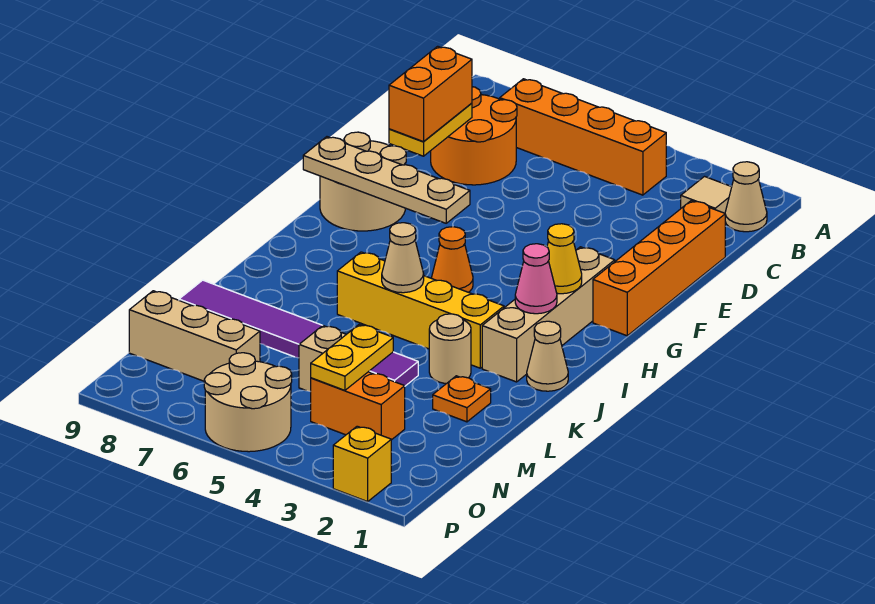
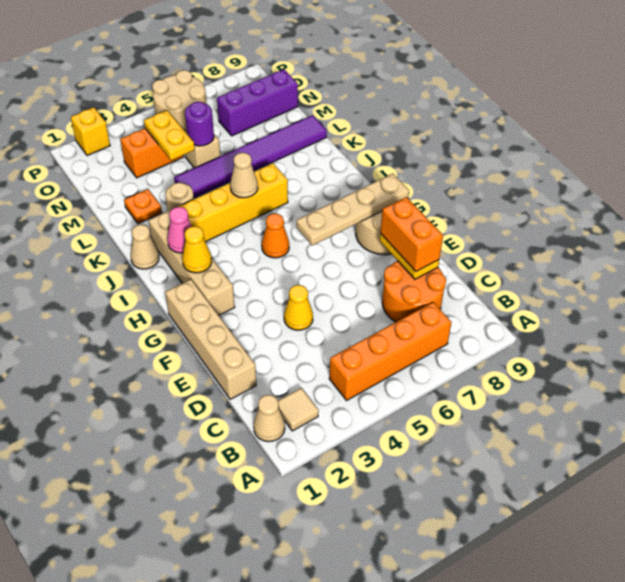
orange brick D1:G1 level 1 -> tan brick D1:G1 level 1
none -> yellow cone E4 level 1
none -> purple round brick M5 level 2
tan brick N7:N9 level 1 -> purple brick N7:N9 level 1

